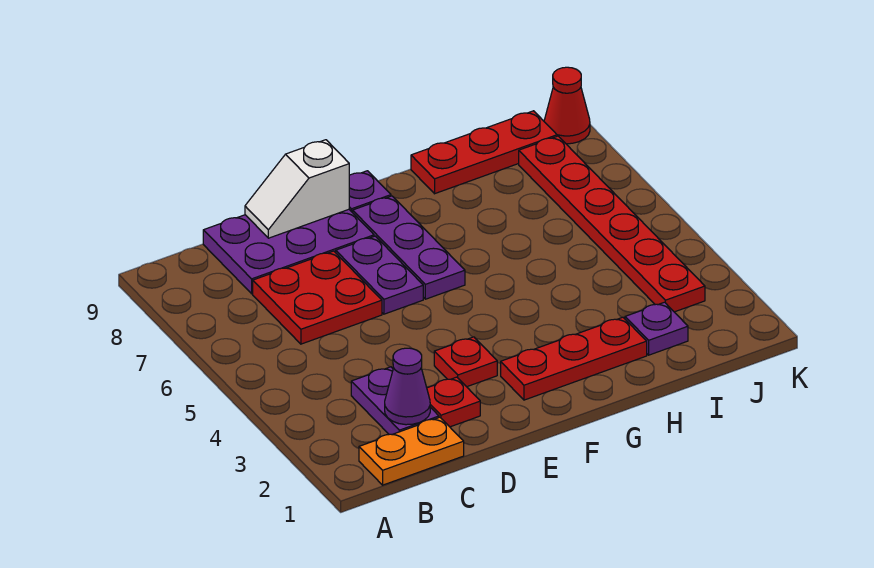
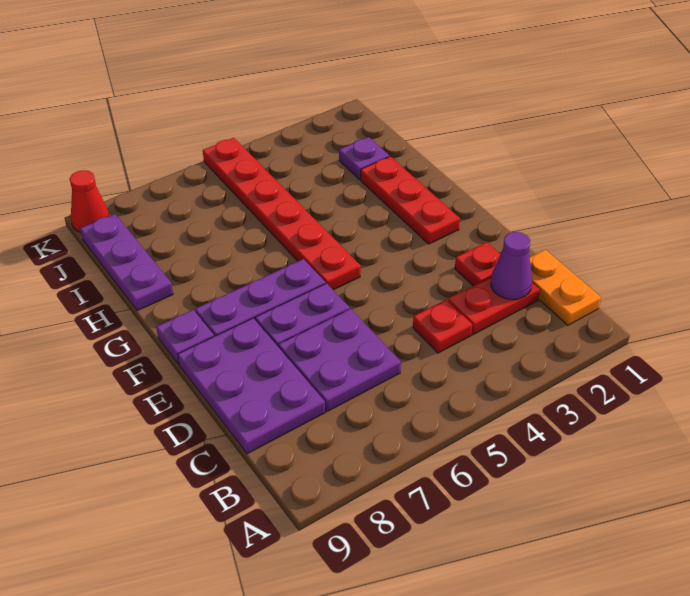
purple plate C2:C3 level 1 -> red plate C2:C3 level 1
red plate C6:D7 level 1 -> purple plate C6:D7 level 1
white slope D9:E9 level 2 top E -> none
red plate E3 level 1 -> red plate C4 level 1
red plate H9:J9 level 1 -> purple plate H9:J9 level 1
red plate J3:J8 level 1 -> red plate F5:K5 level 1

